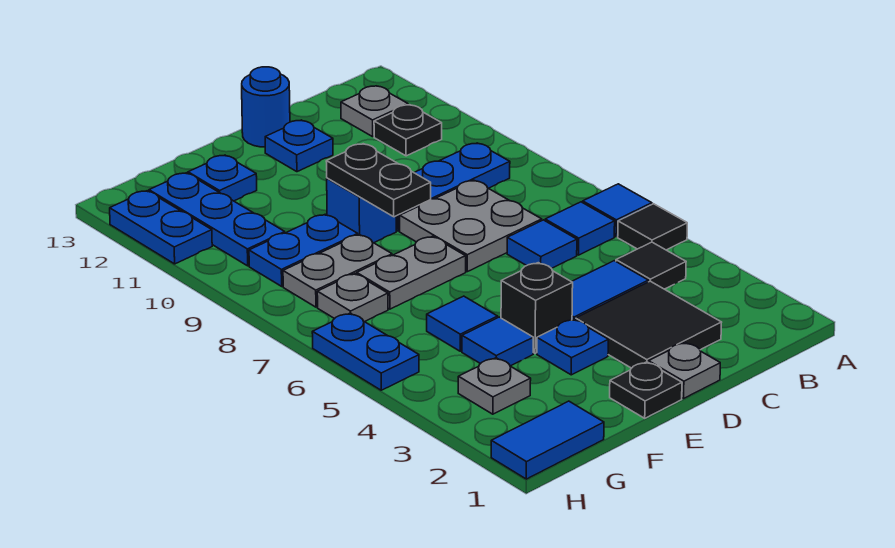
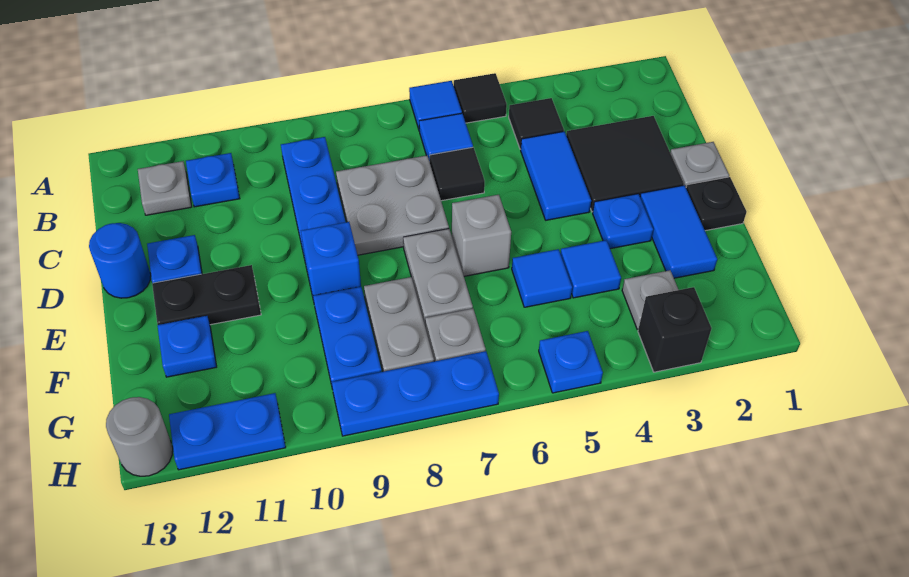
black plate B11 level 1 -> blue plate B11 level 1
blue tile C6 level 1 -> black tile C6 level 1
black brick E4 level 1 -> black brick H3 level 1
none -> grey brick E6 level 1
black plate E8:E9 level 2 -> black plate E11:E12 level 1
blue tile G1:H1 level 1 -> blue tile E2:F2 level 1
blue plate G10:G12 level 1 -> blue plate H7:H9 level 1
blue plate H5:H6 level 1 -> blue plate H5 level 1
none -> grey round brick H13 level 1

